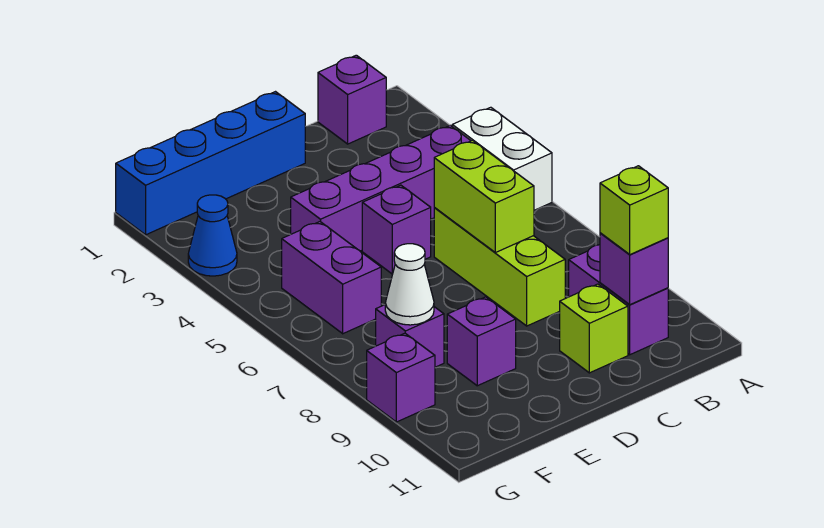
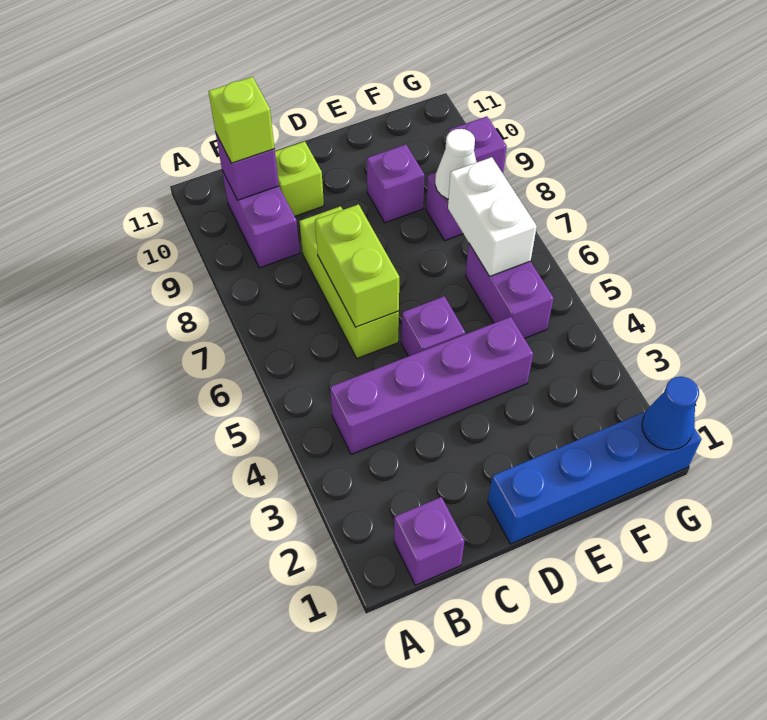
white brick A4:A5 level 1 -> white brick F6:F7 level 2
blue cone G3 level 1 -> blue cone G1 level 2

